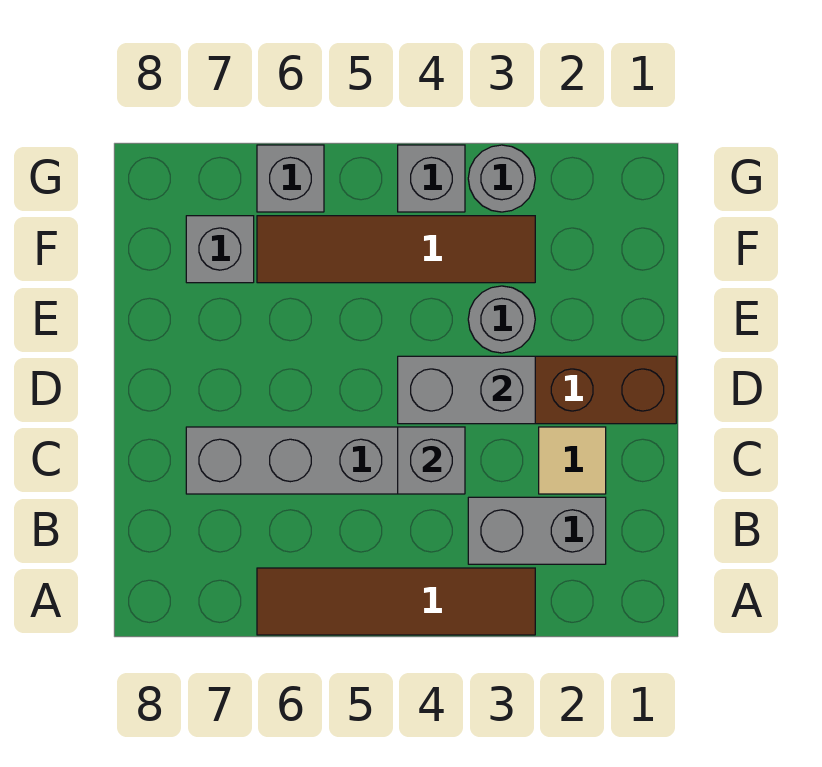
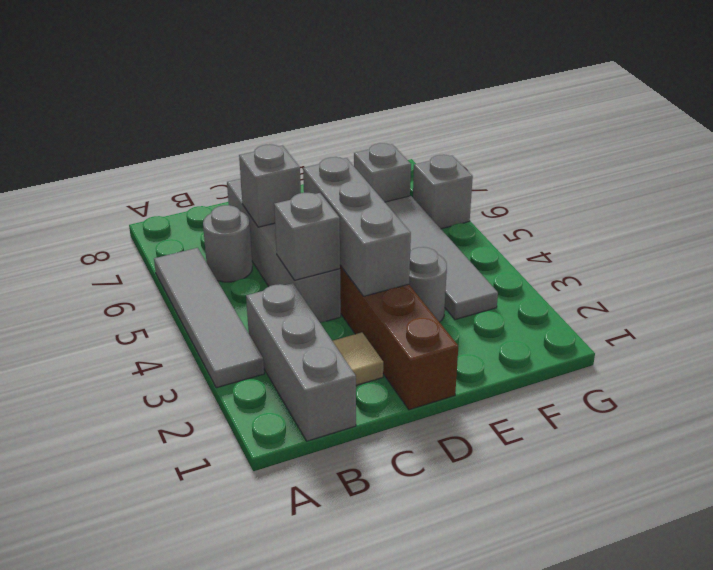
brown tile A3:A6 level 1 -> grey tile A3:A6 level 1
grey brick B2:B3 level 1 -> grey brick B1:B3 level 1
grey brick D3:D4 level 2 -> grey brick D3:D5 level 2
brown tile F3:F6 level 1 -> grey tile F3:F6 level 1
grey round brick G3 level 1 -> grey round brick B6 level 1
grey brick G4 level 1 -> grey brick C6 level 2

